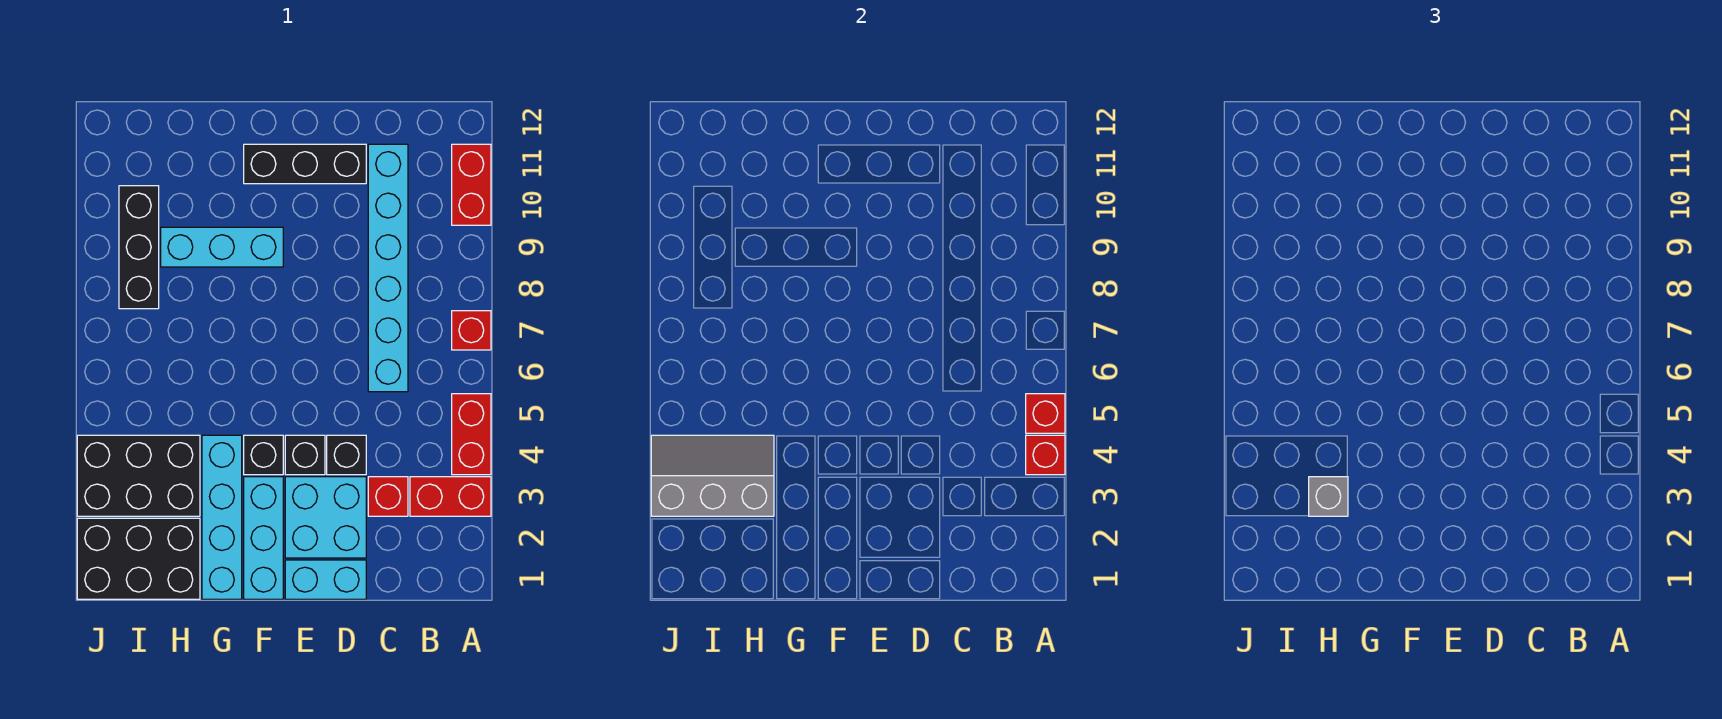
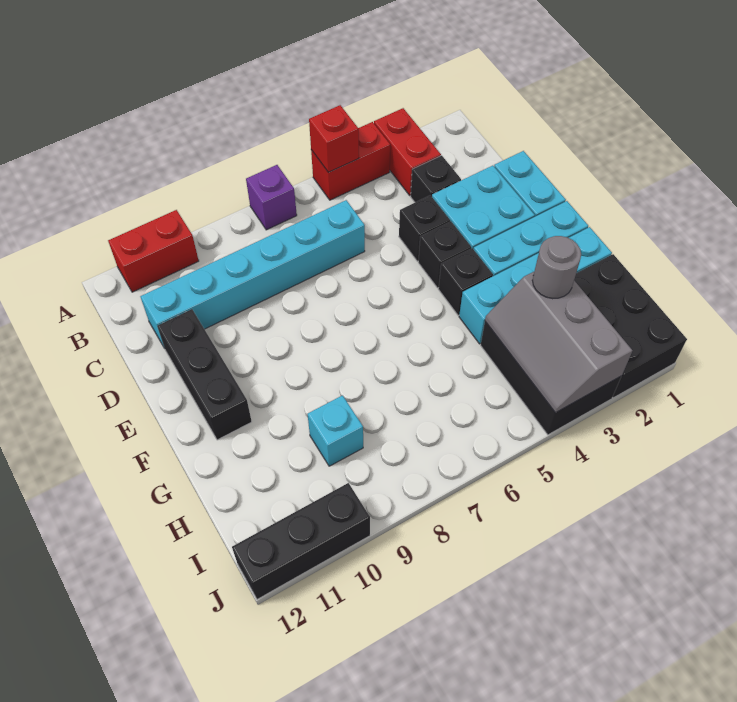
red brick A4 level 2 -> none
red brick A7 level 1 -> purple brick A7 level 1
red brick C3 level 1 -> black brick C3 level 1
cyan brick F9:H9 level 1 -> cyan brick H9 level 1
grey brick H3 level 3 -> grey round brick H3 level 3
black brick I8:I10 level 1 -> black brick J10:J12 level 1

